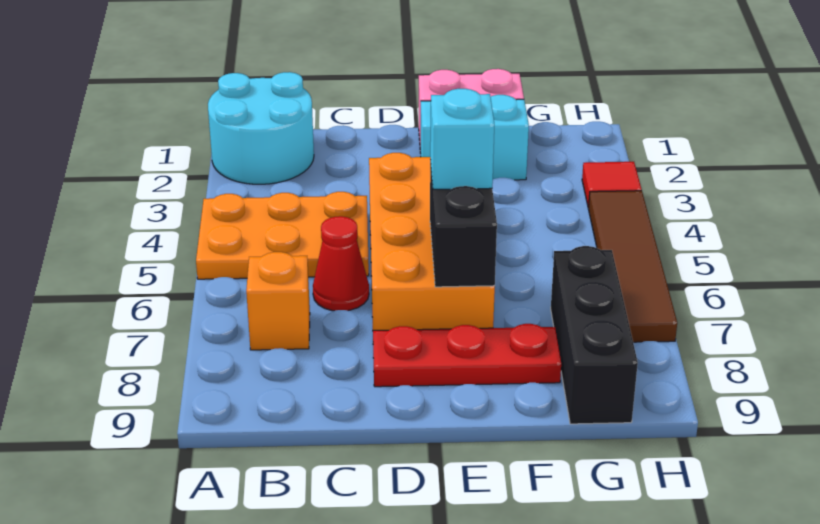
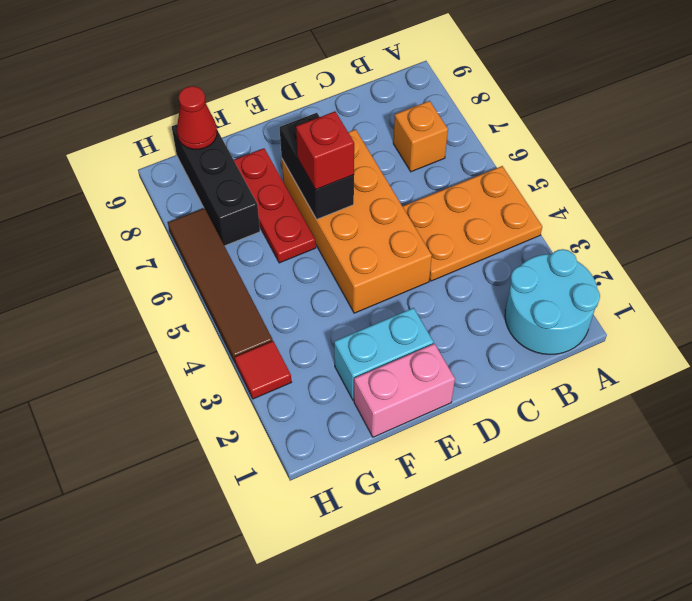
red cone C6 level 1 -> red cone G9 level 2
red plate D8:F8 level 1 -> red plate F6:F8 level 1
cyan brick E6 level 3 -> red brick E6 level 3

